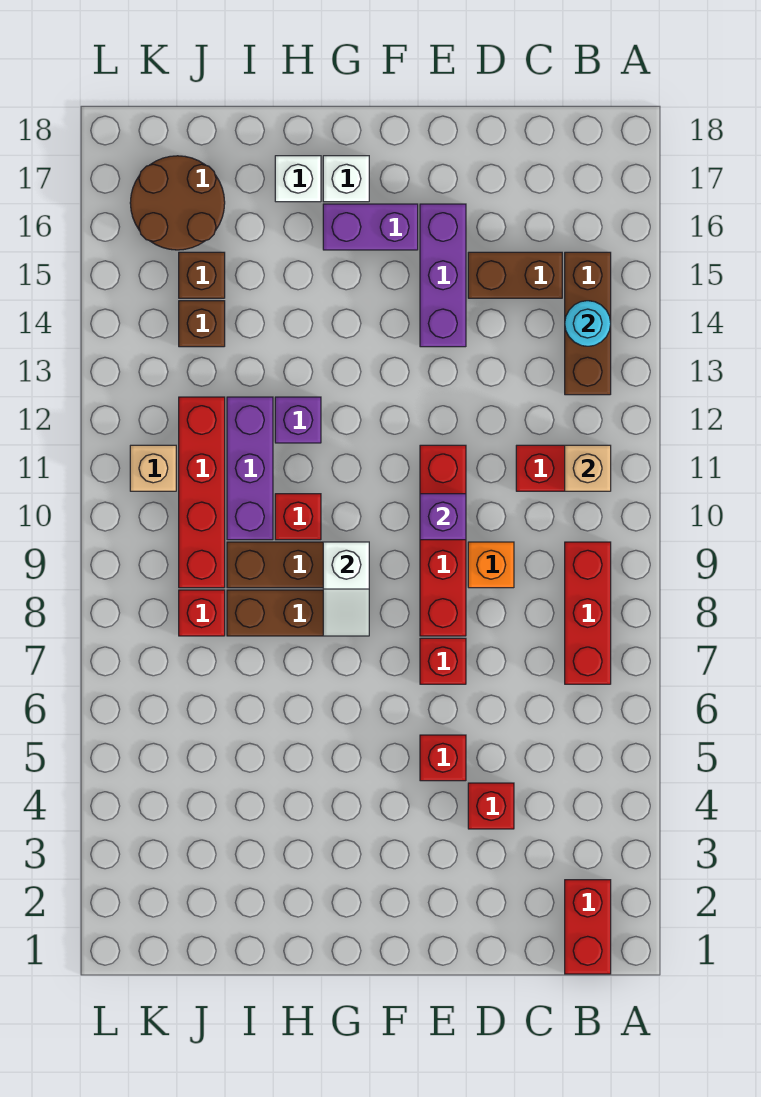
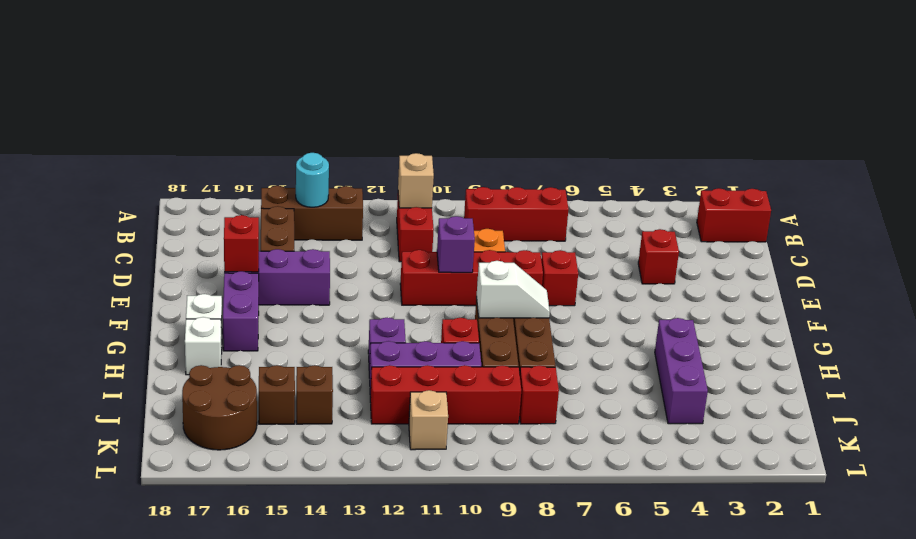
red brick E5 level 1 -> red brick E16 level 2
none -> purple brick H4:J4 level 1

